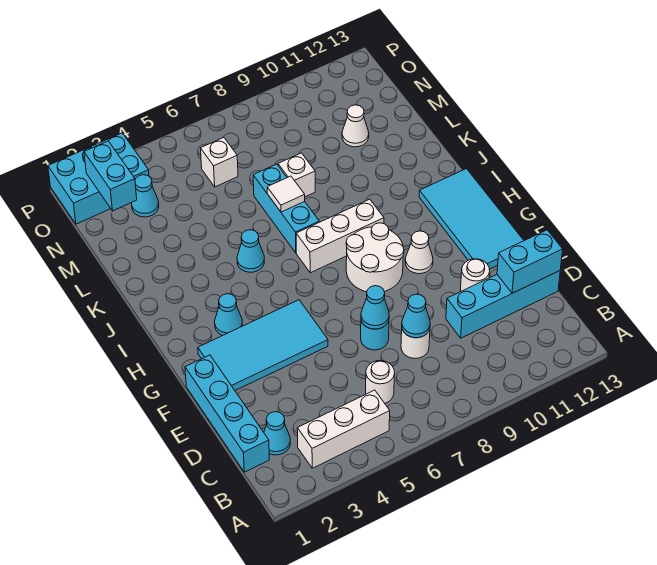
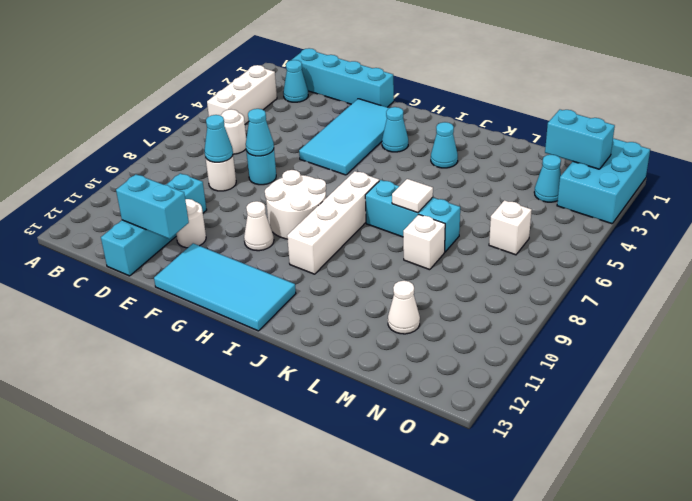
cyan brick D12:D13 level 2 -> cyan brick D12:E12 level 2
white brick I7:I9 level 1 -> white brick I7:I10 level 1
cyan cone J5 level 1 -> cyan cone J3 level 1

